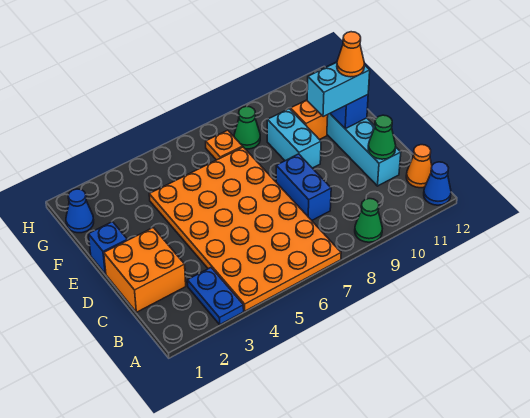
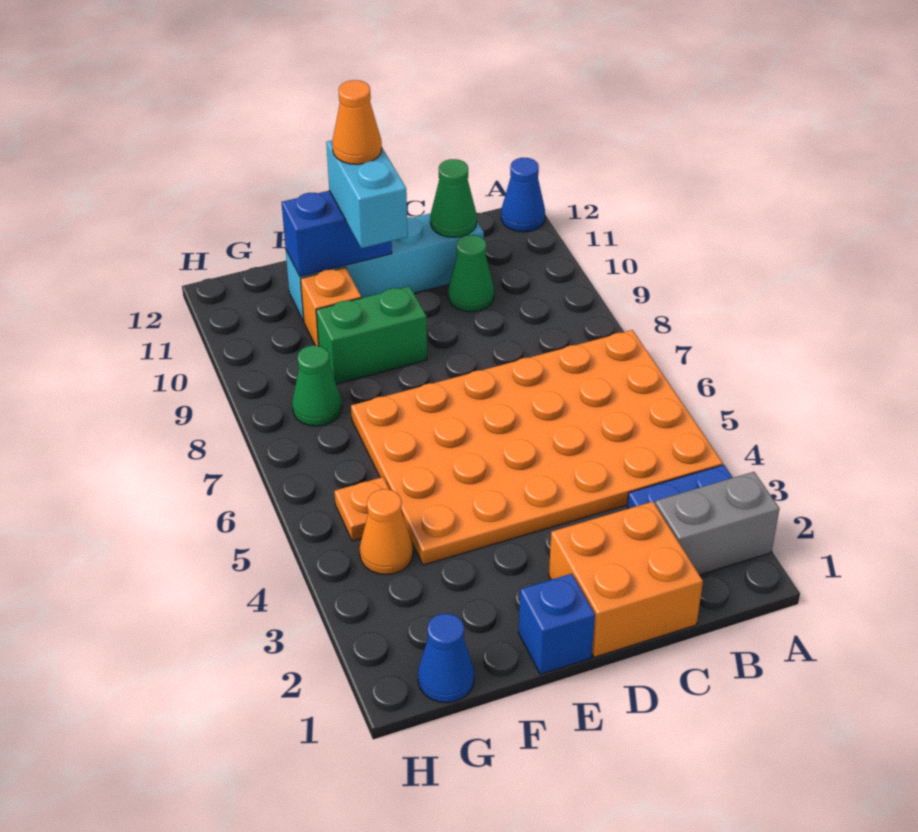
none -> grey brick A2:B2 level 1
green cone A9 level 1 -> green cone C10 level 1
orange cone B12 level 1 -> orange cone G4 level 1
blue brick C8:D8 level 1 -> none
cyan brick E9:F9 level 1 -> green brick E9:F9 level 1
orange plate G7 level 1 -> orange plate G5 level 1

